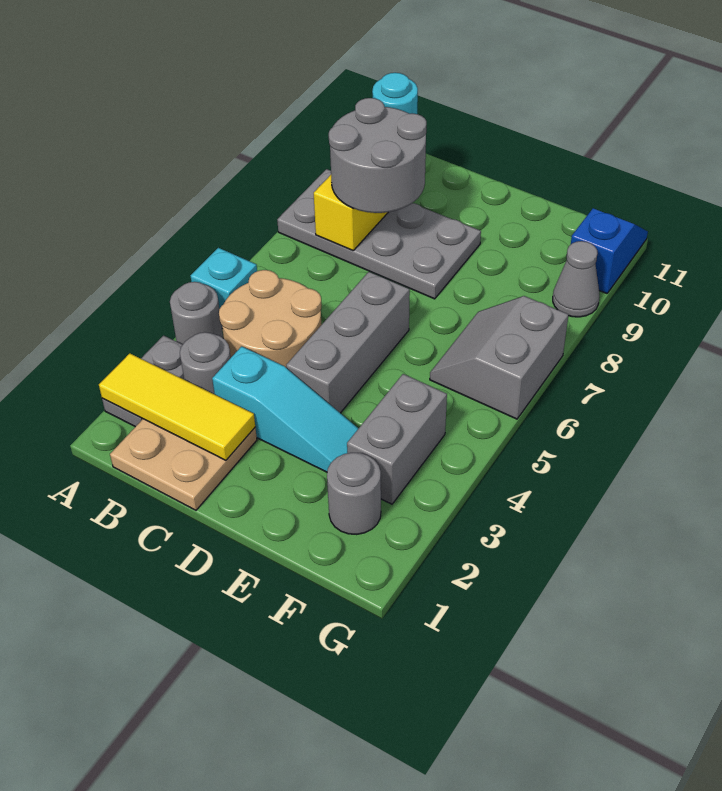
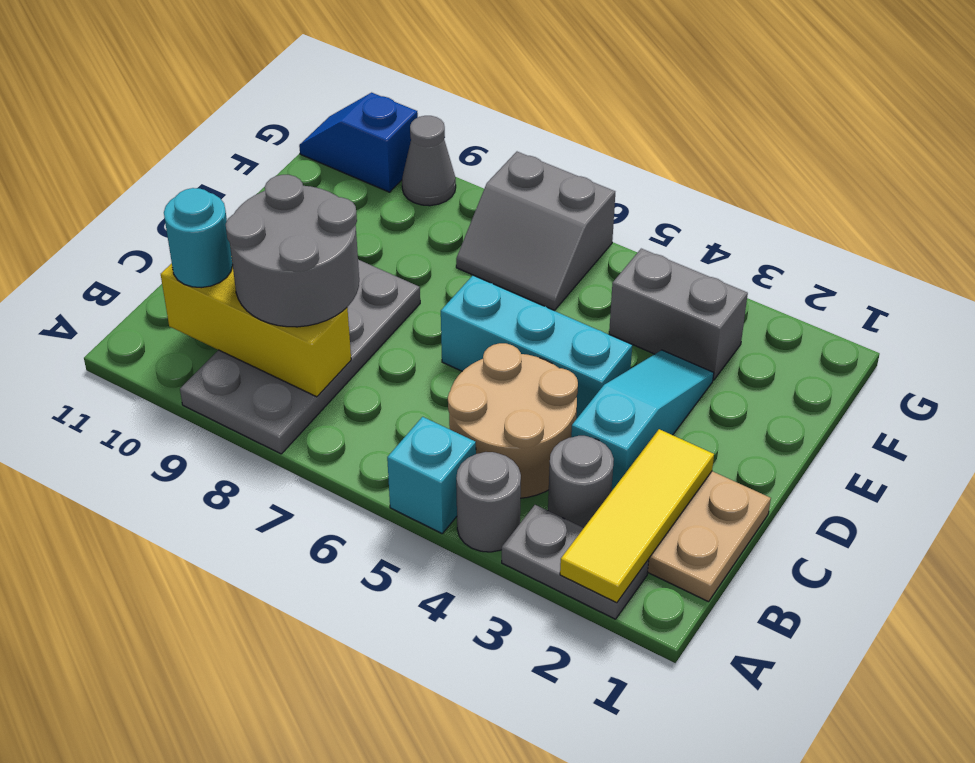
grey brick D4:D6 level 1 -> cyan brick D4:D6 level 1
grey round brick F2 level 1 -> none

